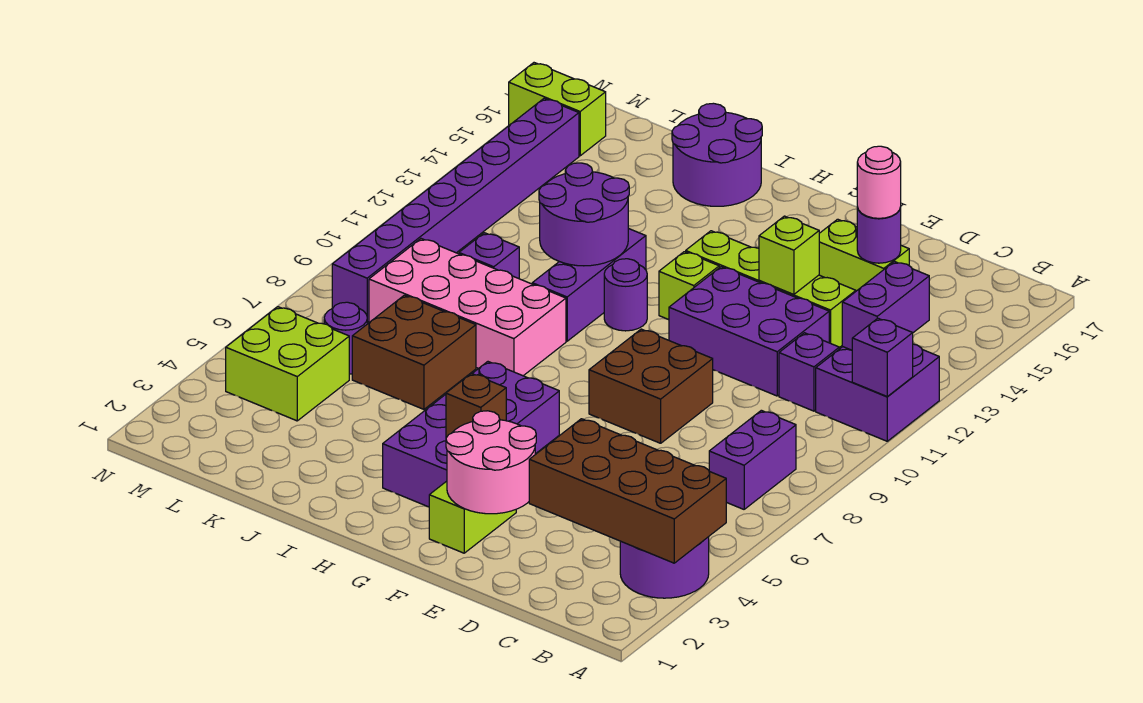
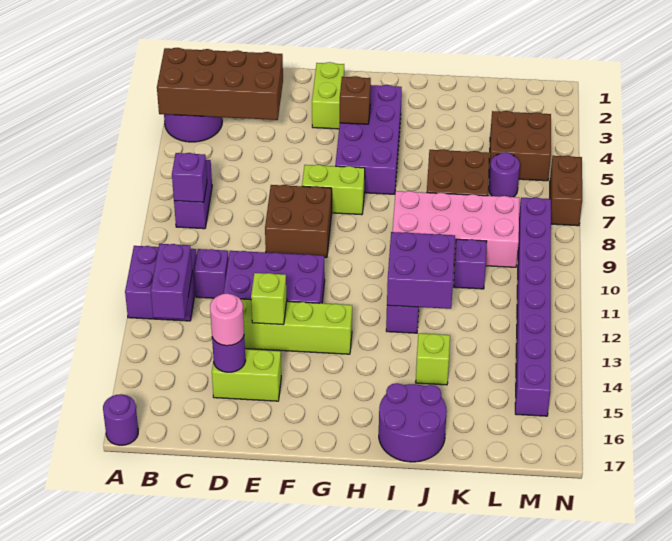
purple brick A11 level 2 -> purple brick B8 level 2
pink round brick E2:F3 level 2 -> none
lime brick G12 level 1 -> lime brick J14 level 1
purple round brick H11 level 1 -> purple round brick A17 level 1
purple round brick I11:J12 level 2 -> purple brick I11:J12 level 2
lime brick L4:M5 level 1 -> brown brick L4:M5 level 1
lime brick M16:N16 level 1 -> lime brick F7:G7 level 1
none -> brown brick N6:N7 level 1

